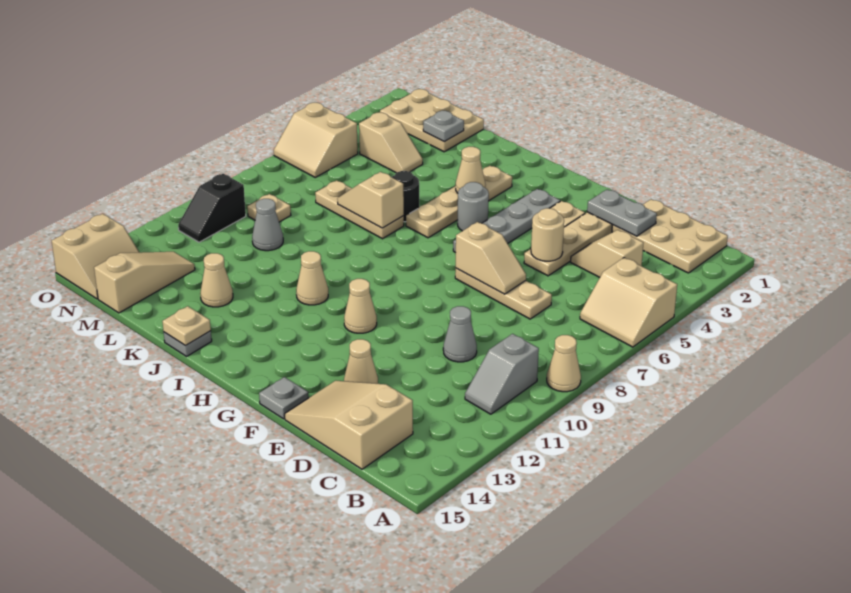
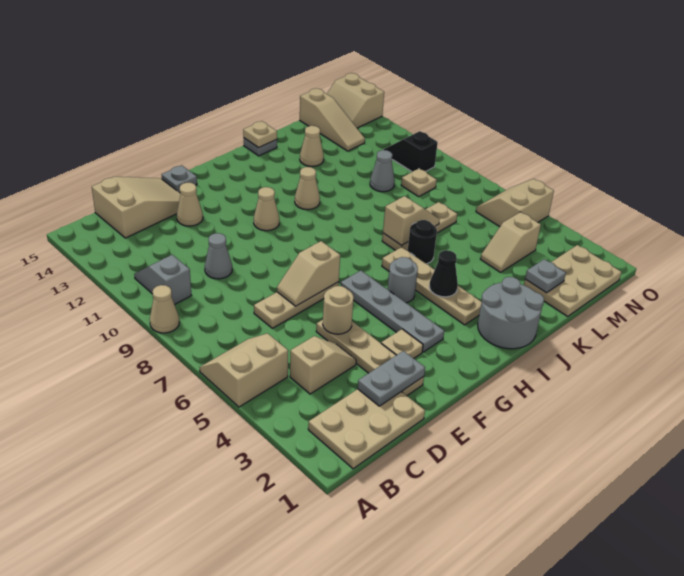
none -> grey round brick I1:J2 level 1
tan cone I4 level 2 -> black cone I4 level 2

